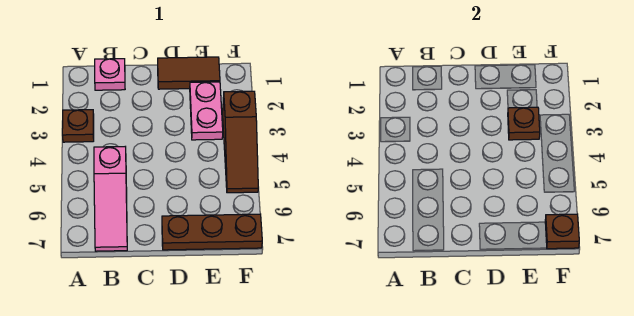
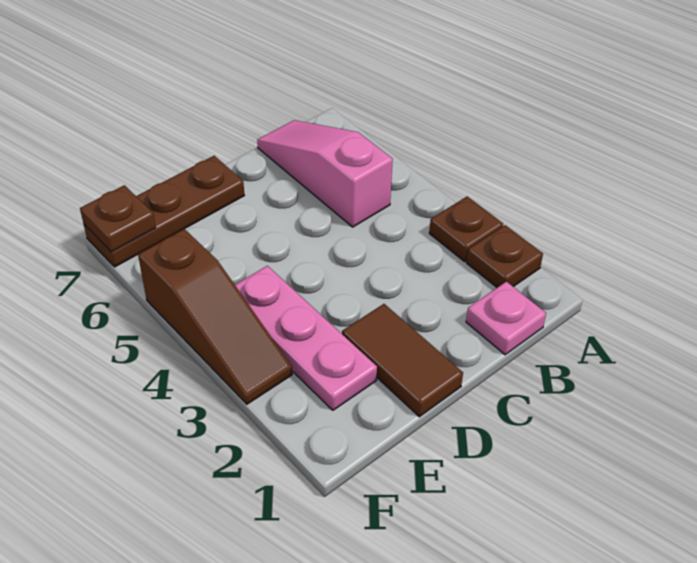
brown tile D1:E1 level 1 -> brown tile D1:D2 level 1
pink plate E2:E3 level 1 -> pink plate E2:E4 level 1
brown plate E3 level 2 -> brown plate A2 level 1
brown slope F3:F5 level 1 top 3 -> brown slope F3:F5 level 1 top 5

